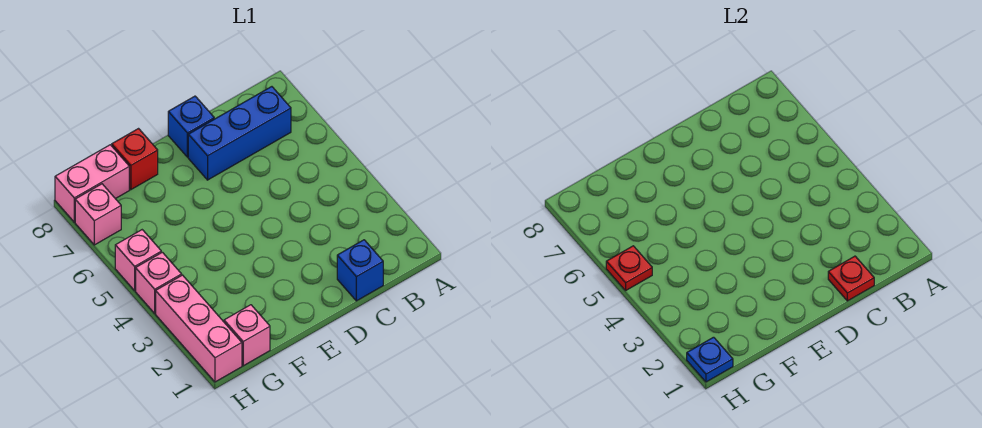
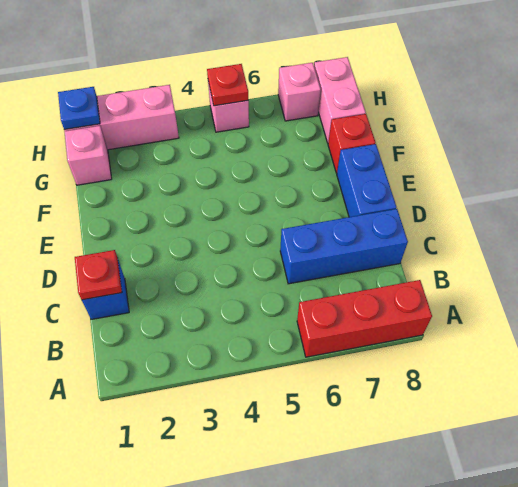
none -> red brick A6:A8 level 1
blue brick B7:D7 level 1 -> blue brick C6:C8 level 1
blue brick D8 level 1 -> blue brick D8:E8 level 1
pink brick H4 level 1 -> none

